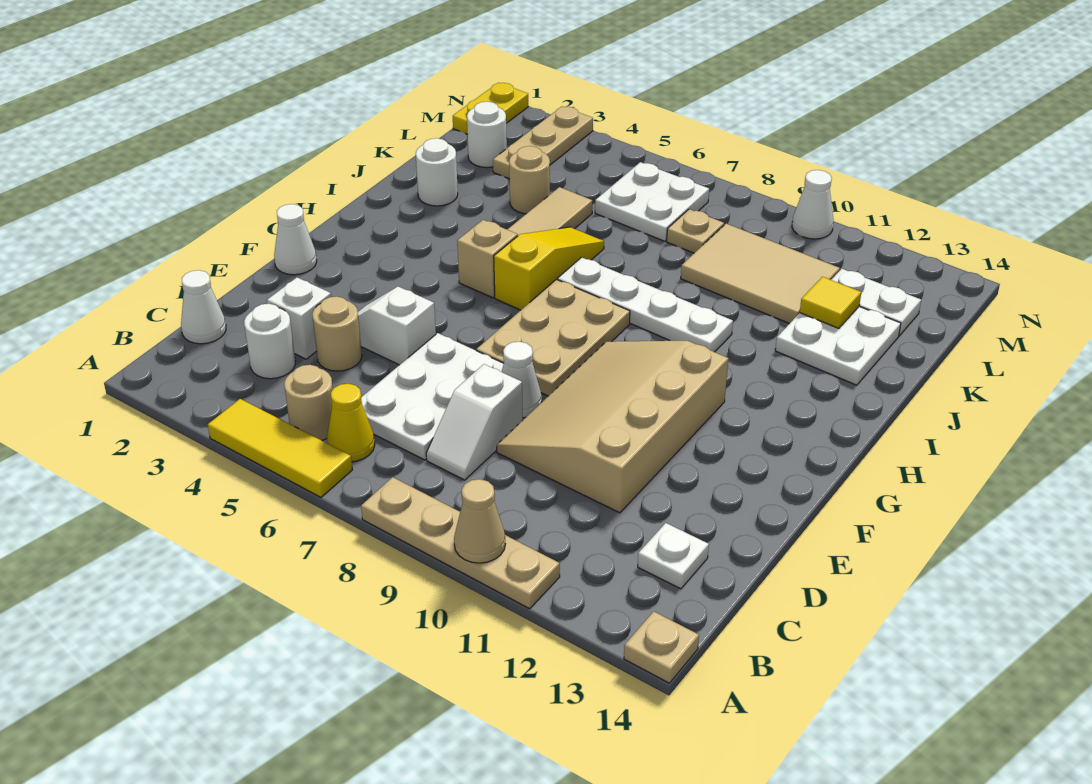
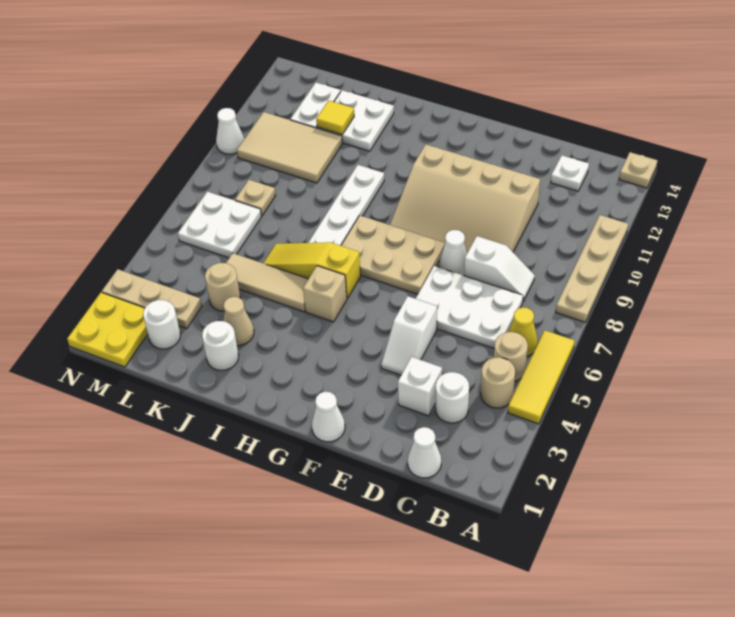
tan cone A10 level 2 -> tan cone J3 level 1
tan round brick D4 level 1 -> tan round brick B4 level 1
tan tile K9:L11 level 1 -> tan tile K10:M11 level 1
yellow plate M1:N1 level 1 -> yellow plate M1:N2 level 1

